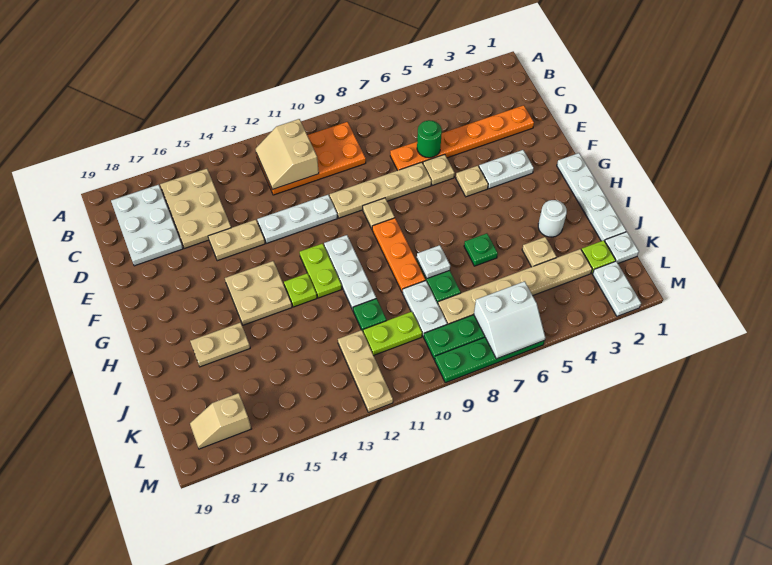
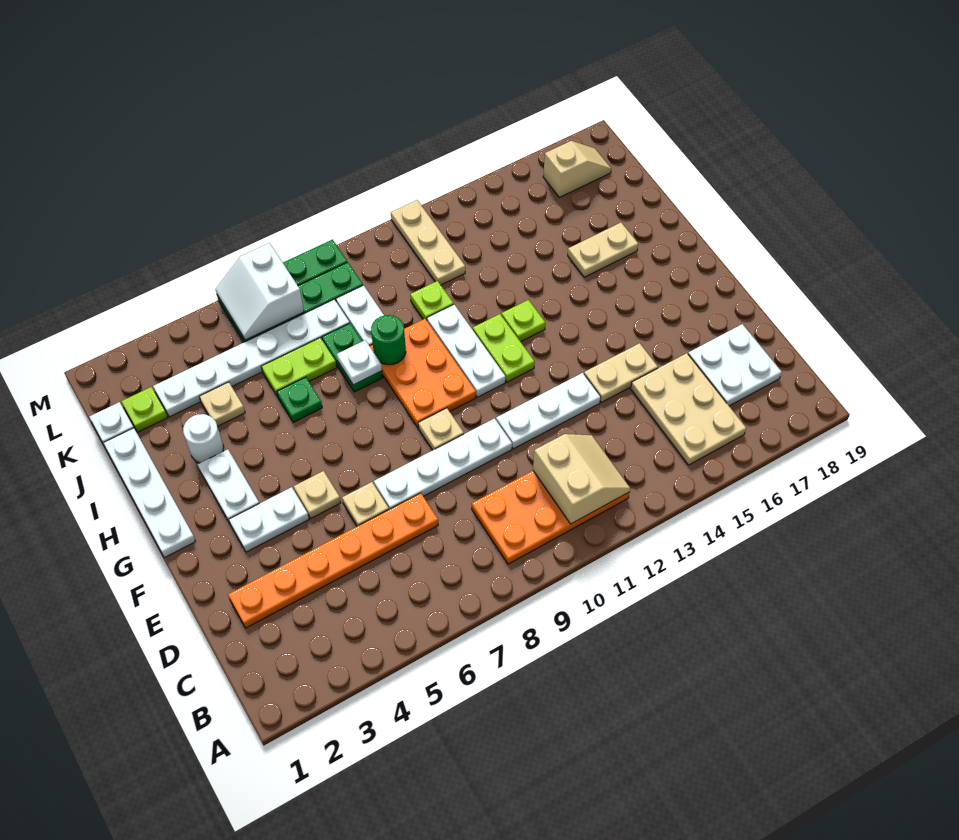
white plate B17:D18 level 1 -> white plate C17:D18 level 1
green round brick D6 level 2 -> green round brick I9 level 2
tan plate E7:E10 level 1 -> white plate E7:E10 level 1
orange plate G9:I9 level 1 -> orange plate G9:I10 level 1
tan plate G14:H15 level 1 -> none
green plate J11 level 1 -> lime plate J11 level 1
tan plate K3:K8 level 1 -> white plate K3:K8 level 1
lime plate K10:K11 level 1 -> lime plate J6:J7 level 1
white plate L2:M2 level 1 -> white plate G3:H3 level 1
white slope L6:M7 level 2 top L -> white slope L6:M7 level 2 top 7

